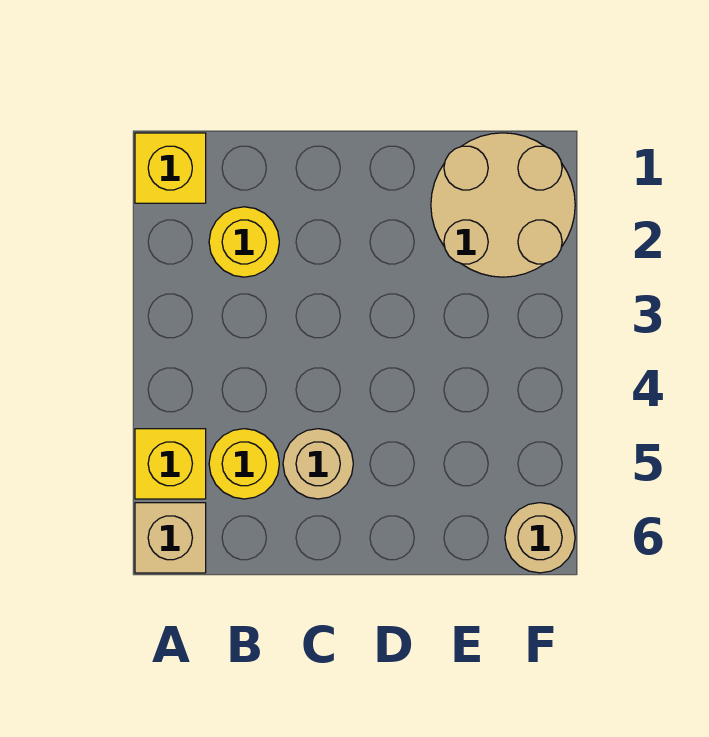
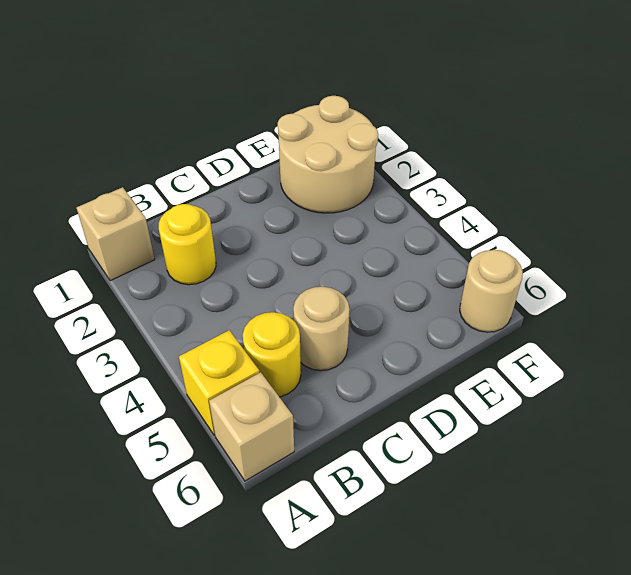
yellow brick A1 level 1 -> tan brick A1 level 1

